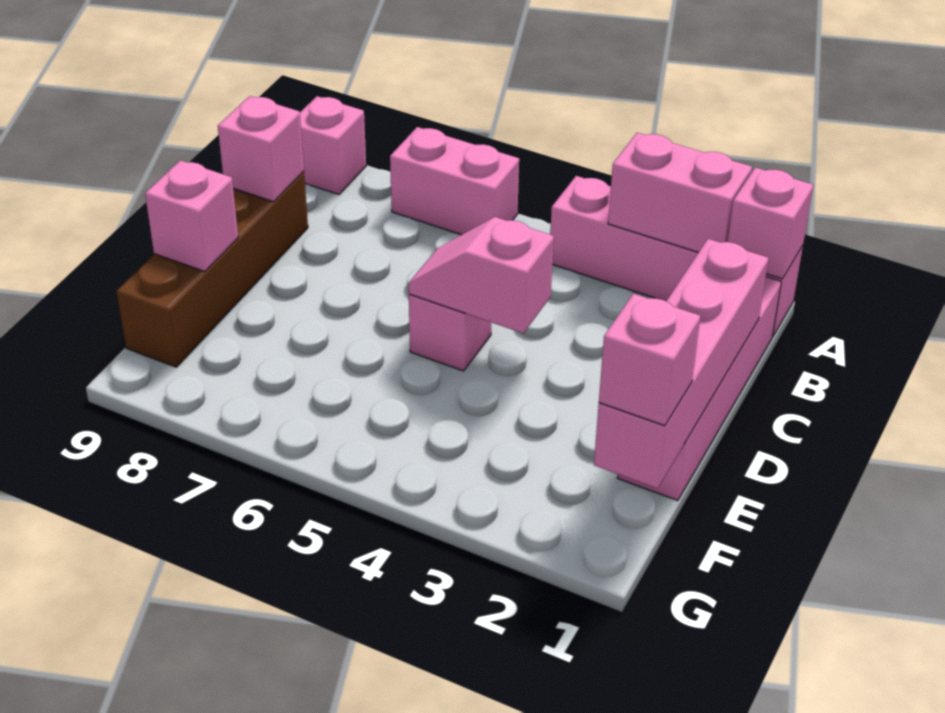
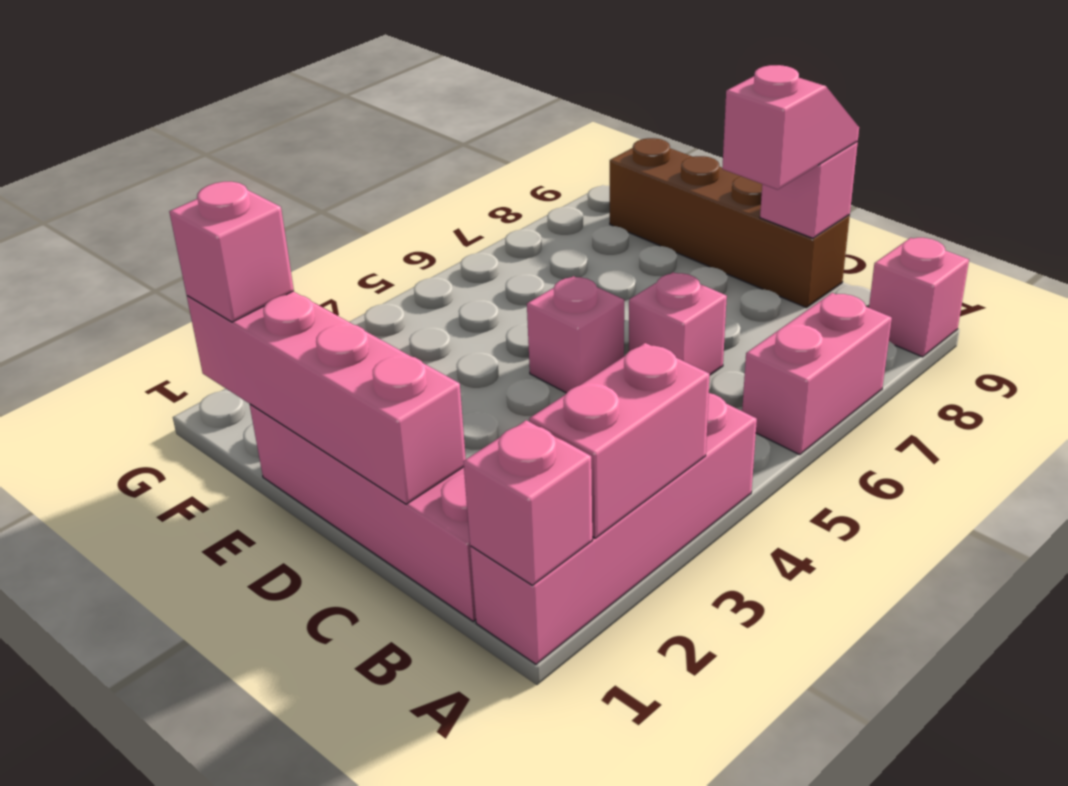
pink slope D4:D5 level 2 top 4 -> pink slope C8:C9 level 3 top 8
pink brick E9 level 2 -> pink brick C6 level 1

